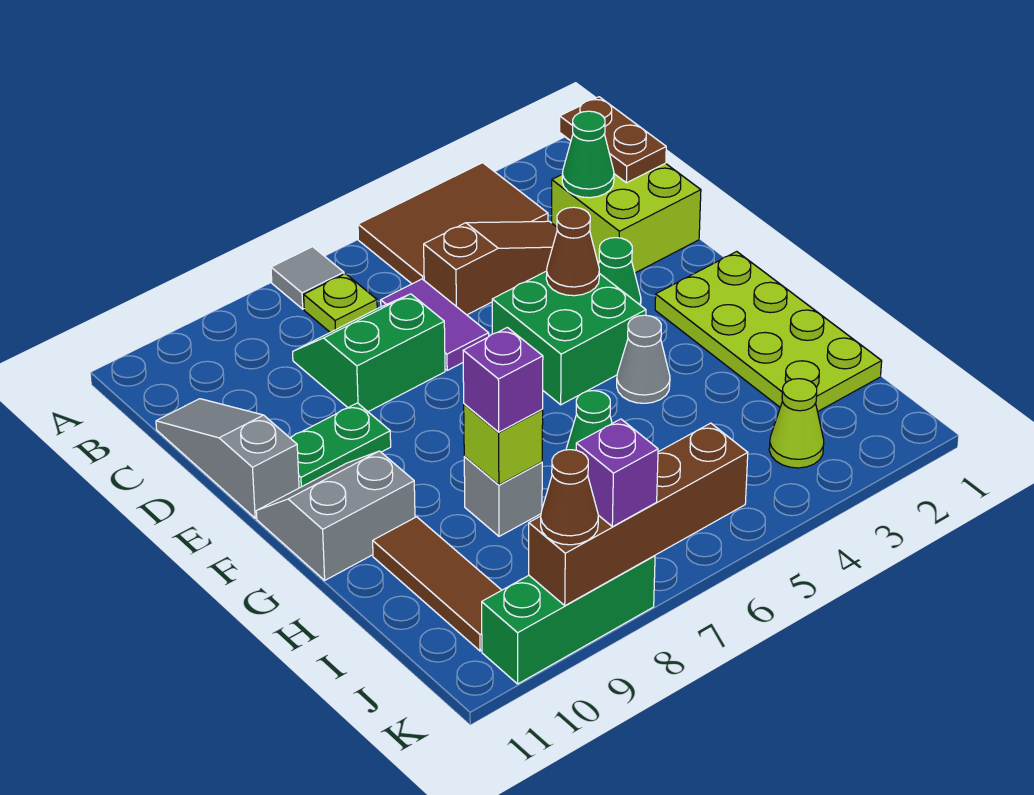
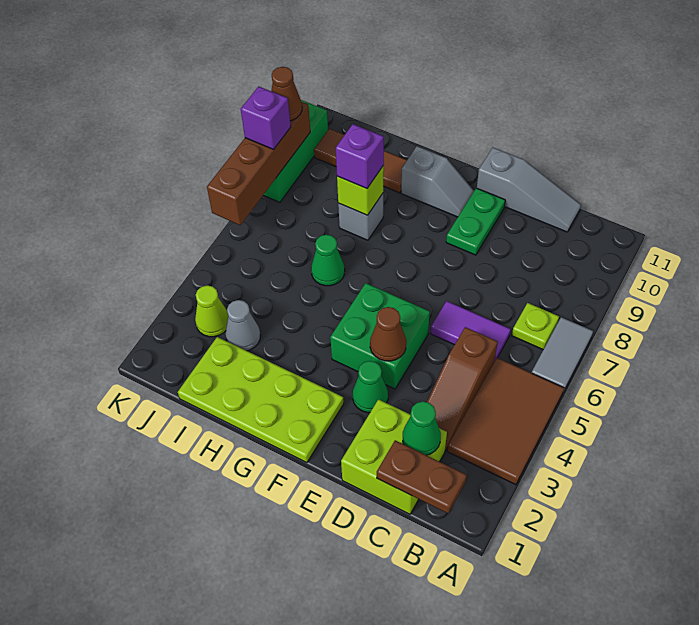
grey tile A7 level 1 -> grey tile A6:A7 level 1
green slope C7:D8 level 1 top D -> none
grey slope F10:G11 level 1 top G -> grey slope F10:G10 level 1 top G
grey cone G4 level 1 -> grey cone I3 level 1

